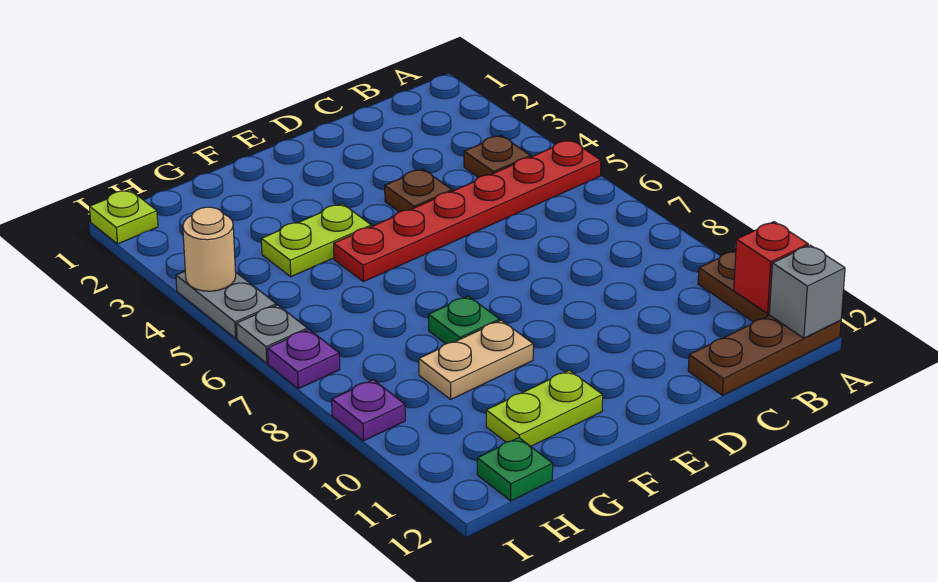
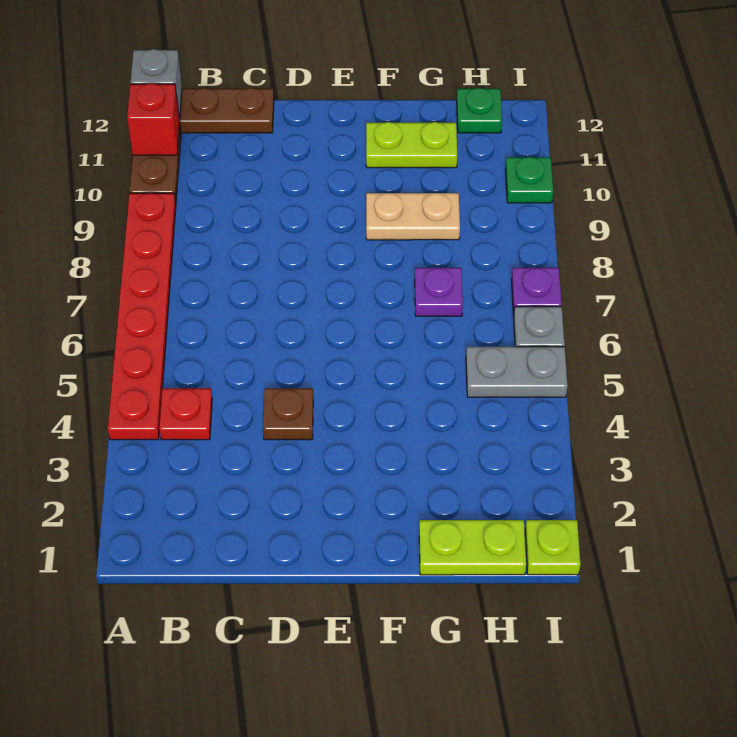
red plate A5:F5 level 1 -> red plate A4:A9 level 1
brown plate B4 level 1 -> red plate B4 level 1
lime plate F4:G4 level 1 -> lime plate G1:H1 level 1
green plate F8 level 1 -> green plate I10 level 1
grey plate I4:I5 level 1 -> grey plate H5:I5 level 1
tan round brick I4 level 2 -> none
purple plate I9 level 1 -> purple plate G7 level 1

